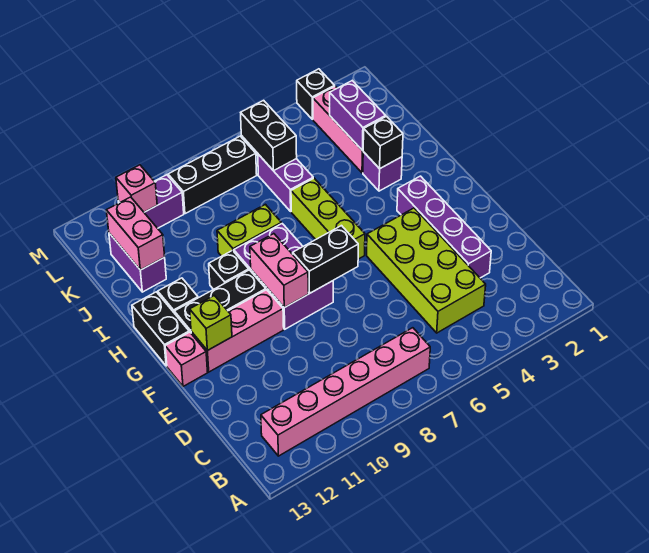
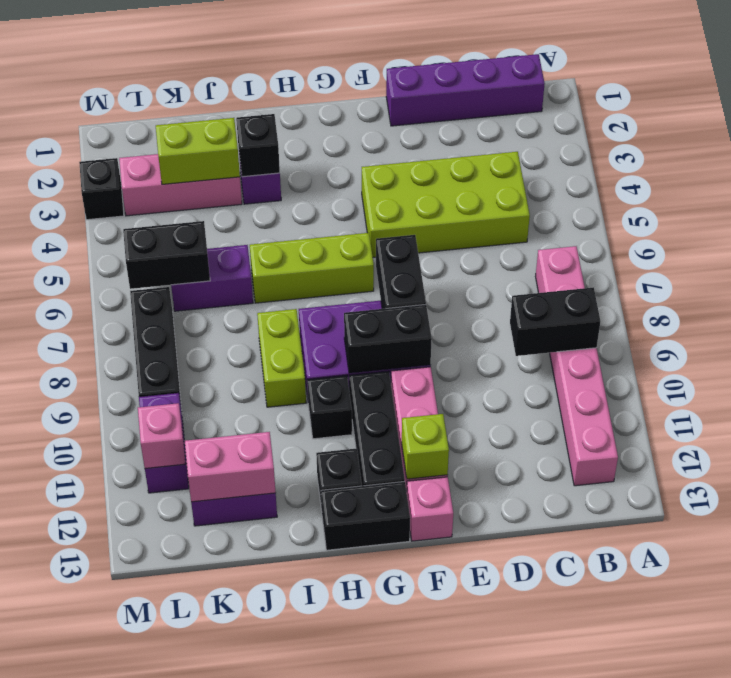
none -> black brick B9:C9 level 2
purple brick D3:G3 level 1 -> purple brick B1:E1 level 1
pink brick F9:G9 level 2 -> black brick F9:G9 level 2
purple brick J3:K3 level 2 -> lime brick J3:K3 level 2

